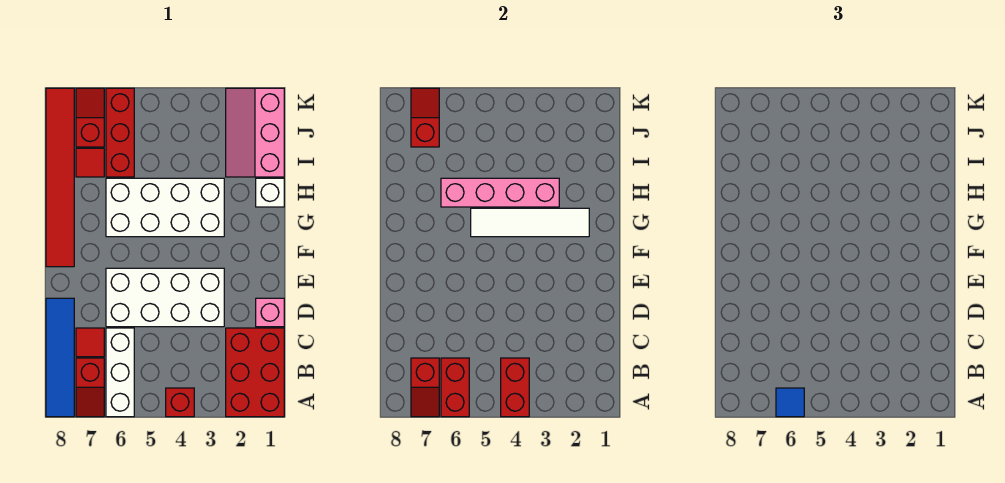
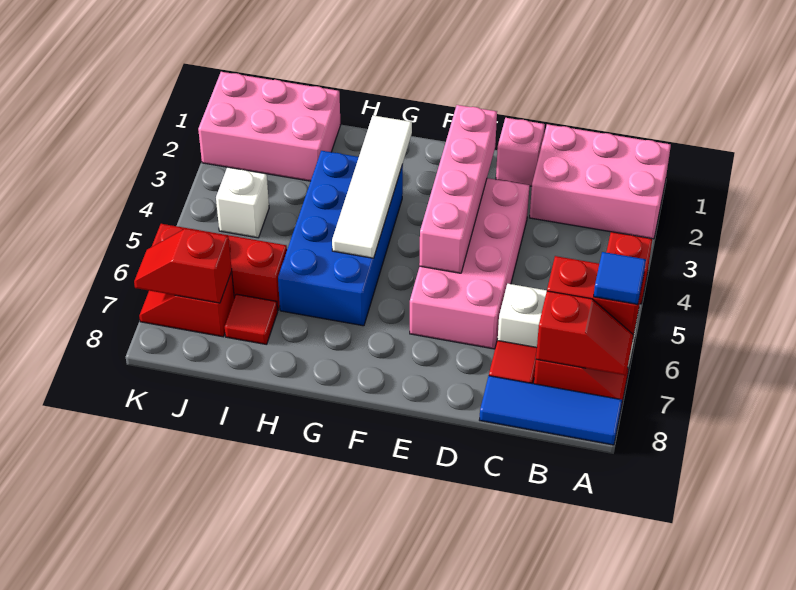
red brick A1:C2 level 1 -> pink brick A1:C2 level 1
red brick A4:B4 level 2 -> none
blue tile A8:D8 level 1 -> blue tile A8:C8 level 1
white brick D3:E6 level 1 -> pink brick D3:E6 level 1
red tile F8:K8 level 1 -> none
white brick G3:H6 level 1 -> blue brick G3:H6 level 1
white brick H1 level 1 -> white brick J4 level 1
pink brick H3:H6 level 2 -> pink brick E2:E5 level 2
pink slope I1:K2 level 1 top 1 -> pink brick I1:K2 level 1

